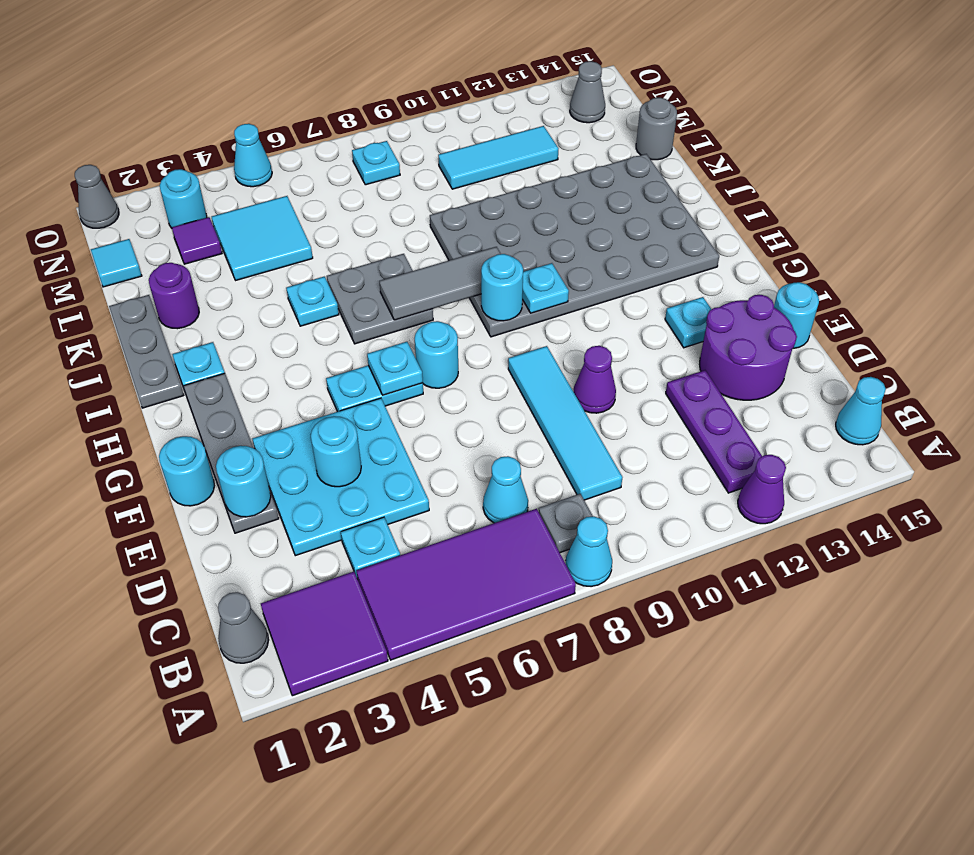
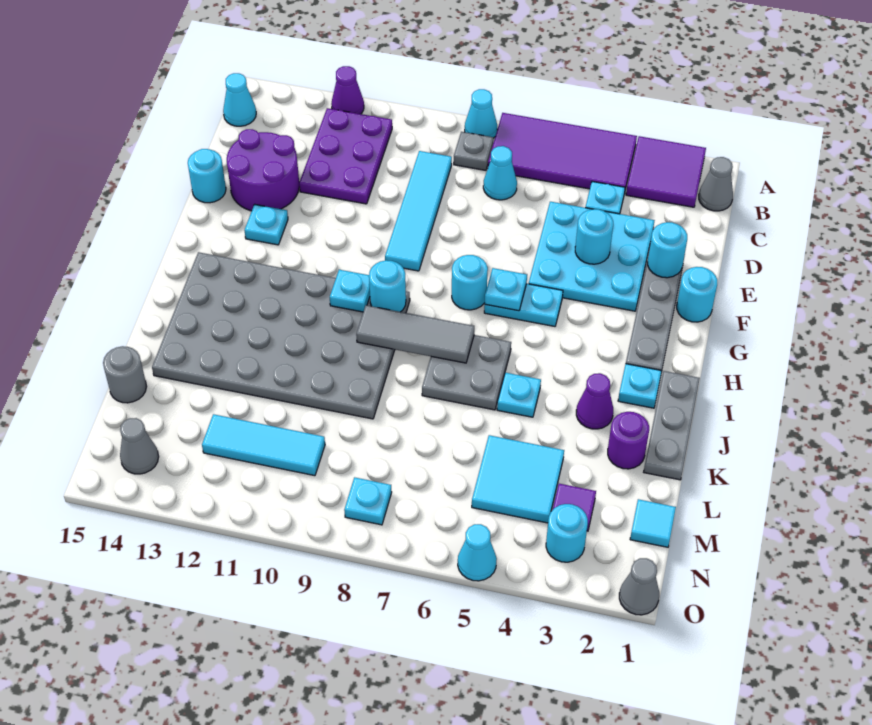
purple plate B12:D12 level 1 -> purple plate B11:D12 level 1
purple cone E10 level 1 -> purple cone J3 level 1

